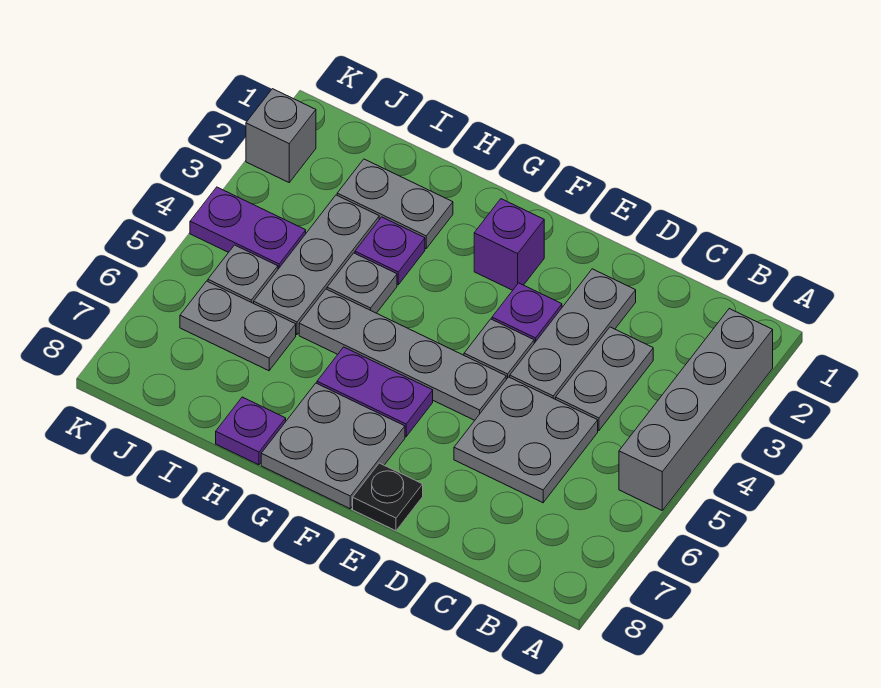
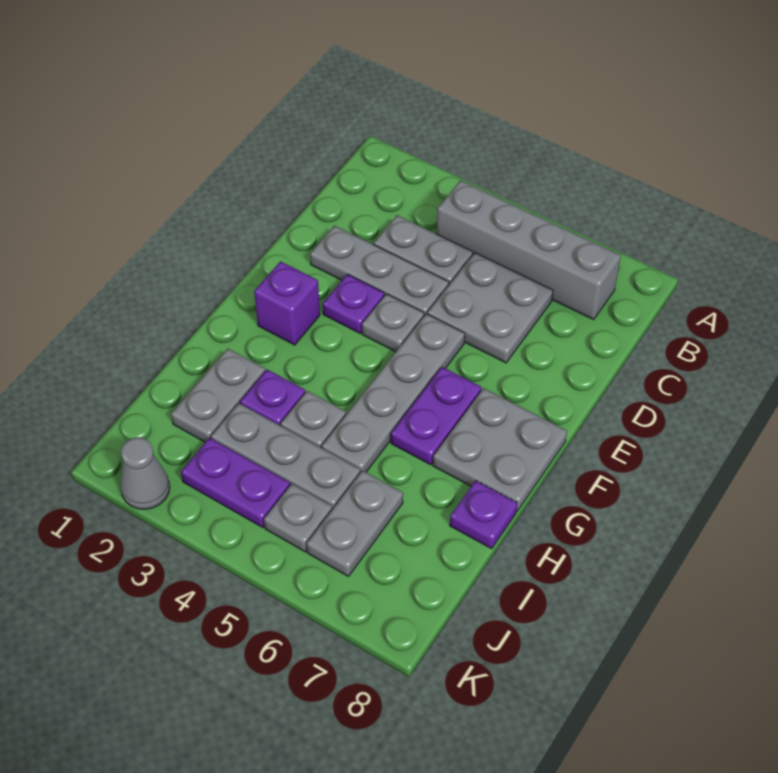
grey brick A2:A5 level 1 -> grey brick B4:B7 level 1
black plate E8 level 1 -> none
purple plate J4:K4 level 1 -> purple plate J3:J4 level 1
grey brick K2 level 1 -> grey cone K2 level 1

